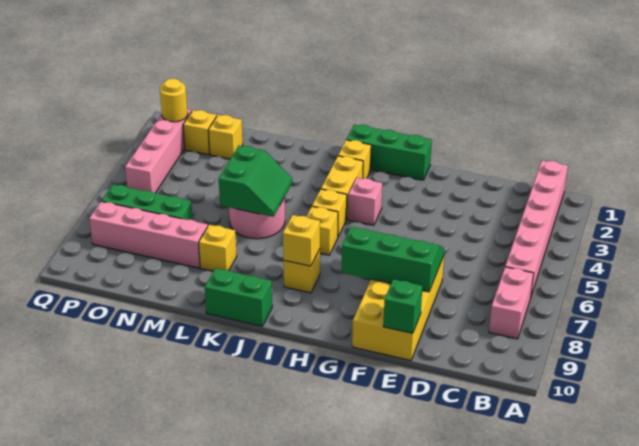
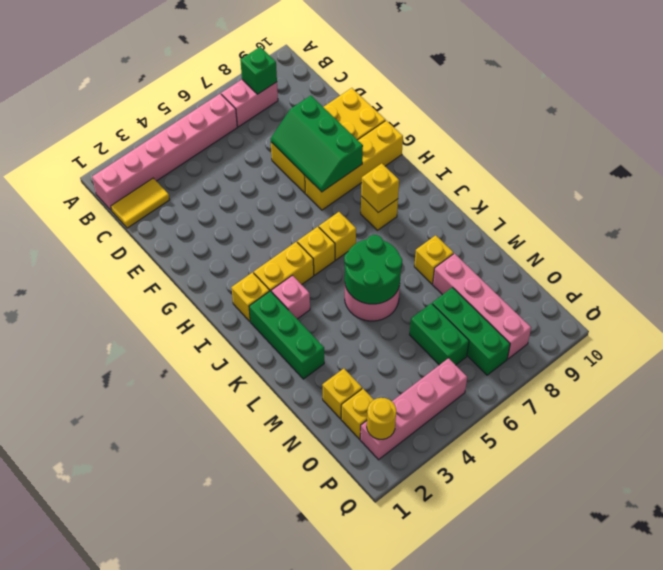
none -> yellow tile C1:C2 level 1
green brick E10 level 2 -> green brick B8 level 2
green brick G1:I1 level 1 -> green brick J2:L2 level 1
none -> yellow brick G7:G10 level 1
pink brick H4 level 1 -> pink brick J3 level 1
green brick J10:K10 level 1 -> green brick N6:O6 level 1
green slope K5:L6 level 2 top L -> green round brick K5:L6 level 2

